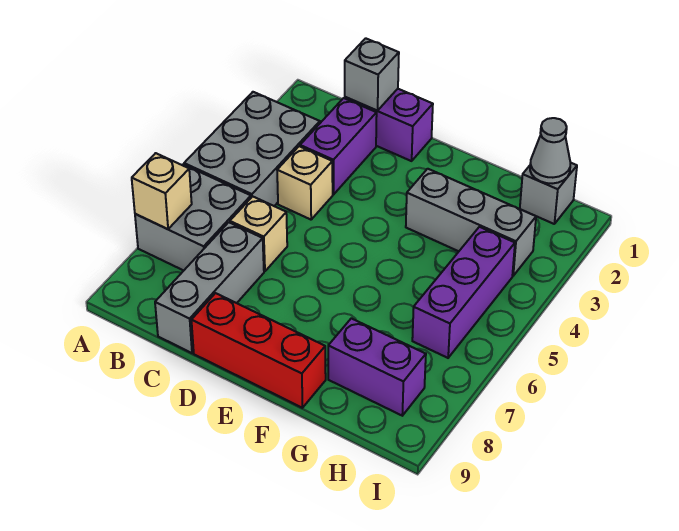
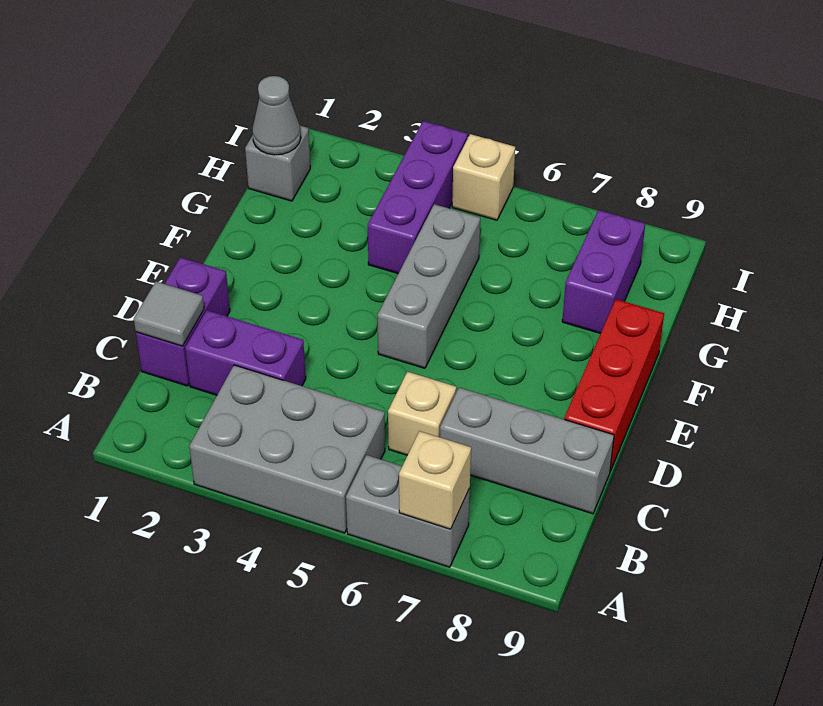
grey brick A6:B7 level 1 -> grey brick A6:A7 level 1
grey brick C1 level 2 -> grey tile C1 level 2
tan brick C4 level 1 -> tan brick I5 level 1
grey brick F3:H3 level 1 -> grey brick E5:G5 level 1
purple brick H4:H6 level 1 -> purple brick G4:I4 level 1

